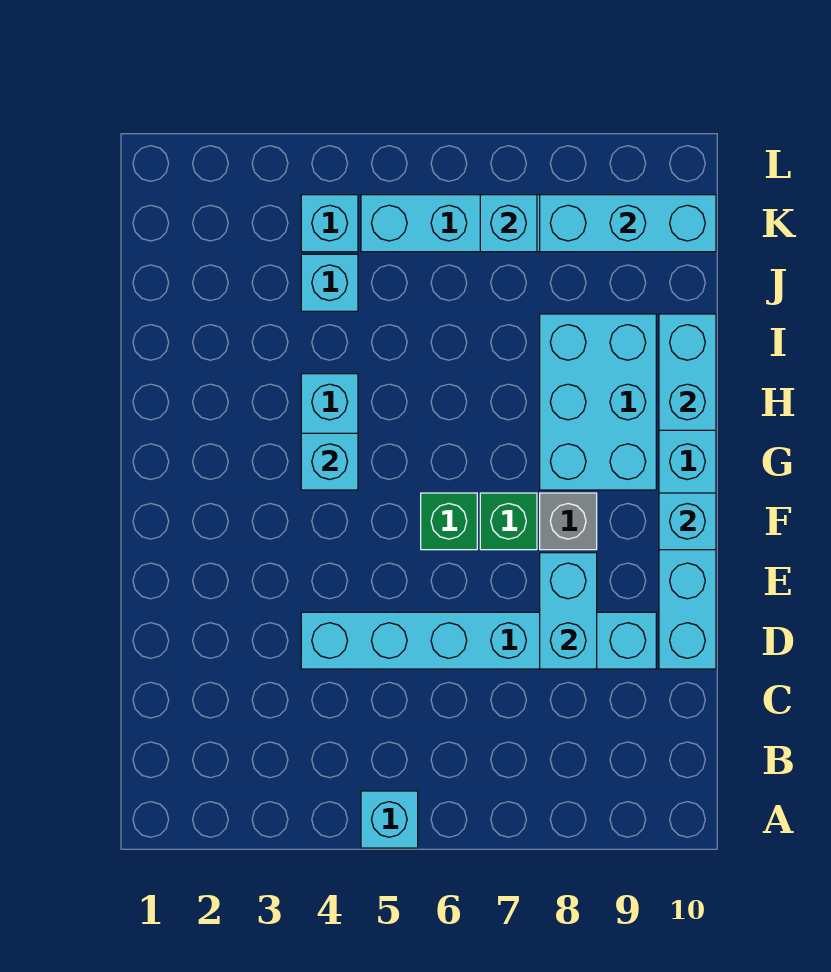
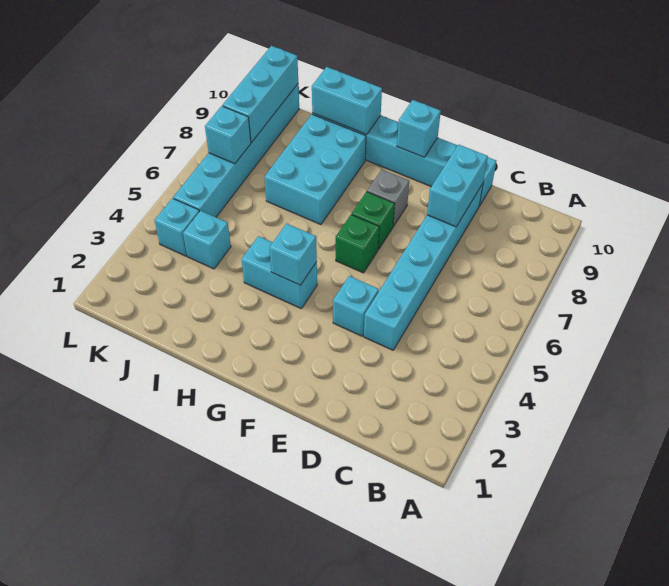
cyan brick A5 level 1 -> cyan brick E4 level 1
cyan brick D8:E8 level 2 -> cyan brick D8:D9 level 2
cyan brick G8:I9 level 1 -> cyan brick H7:I9 level 1

